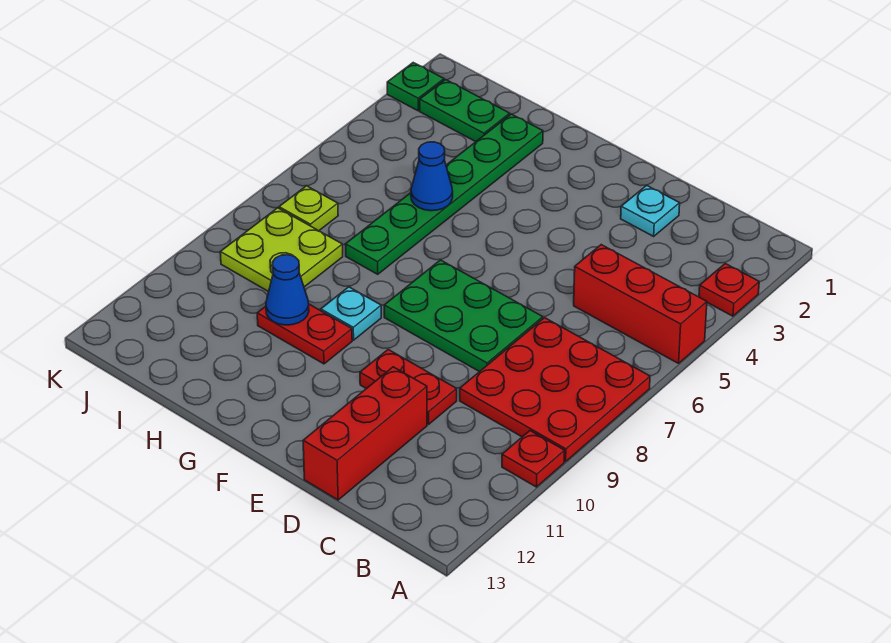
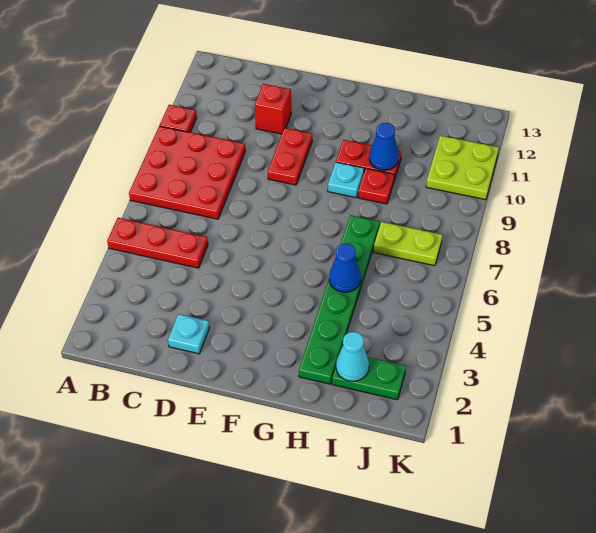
red plate A3 level 1 -> red plate H9 level 1
red brick A5:C5 level 1 -> red plate A5:C5 level 1
green plate D7:F8 level 1 -> none
red plate D10:E10 level 1 -> red plate E9:E10 level 1
red brick D11:D13 level 1 -> red brick D11 level 1
none -> cyan cone I2 level 2
lime plate I8:J9 level 1 -> lime plate J10:K11 level 1
lime plate J7 level 1 -> lime plate I7:J7 level 1
green plate K2 level 1 -> none

